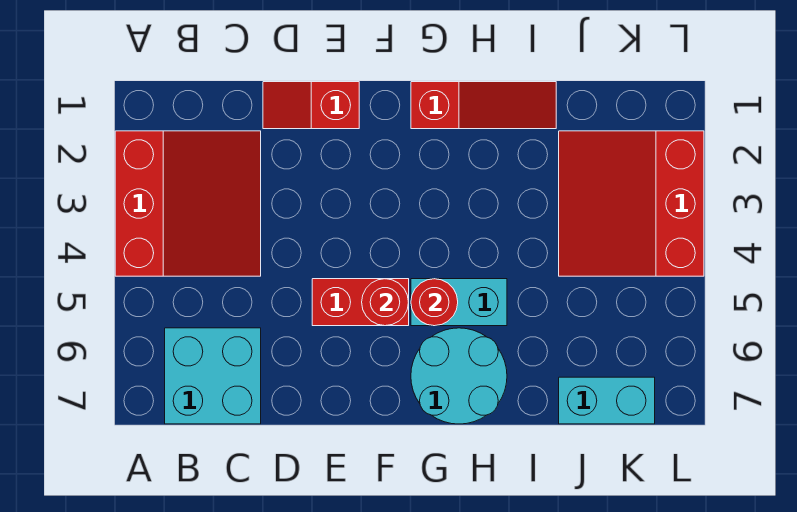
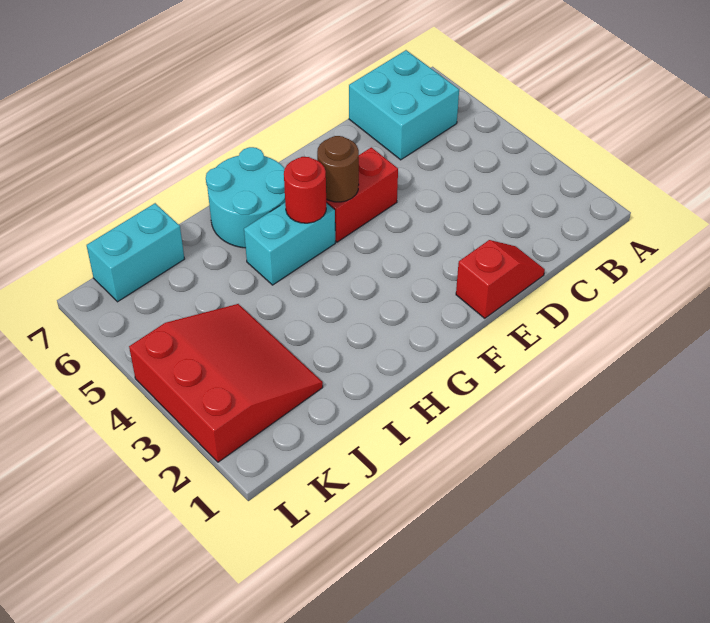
red slope A2:C4 level 1 top A -> none
red round brick F5 level 2 -> brown round brick F5 level 2
red slope G1:I1 level 1 top G -> none

